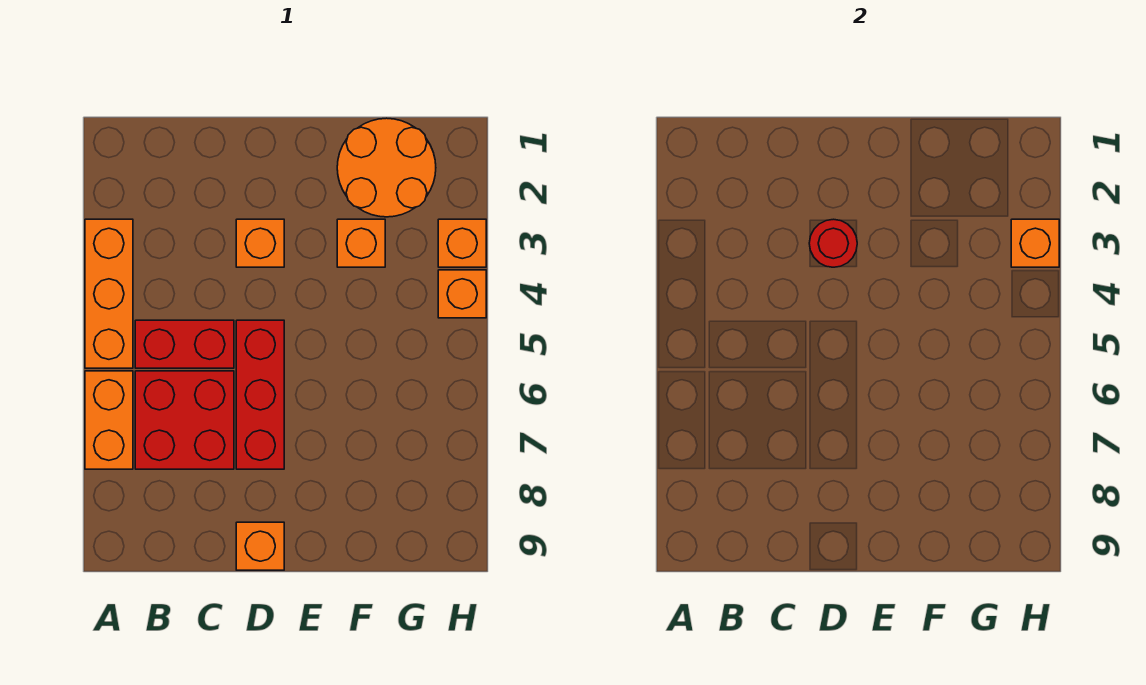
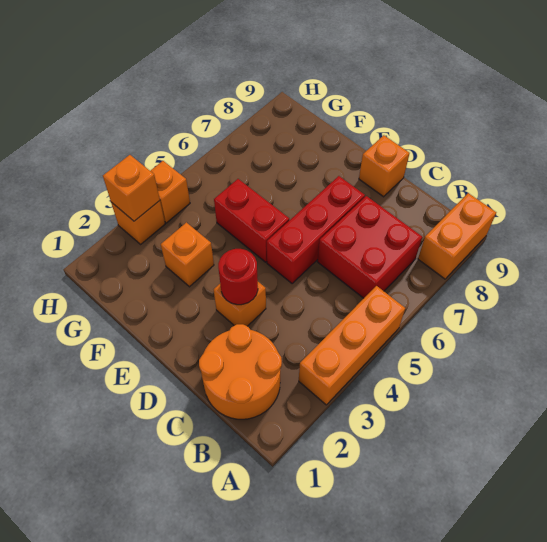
orange brick A6:A7 level 1 -> orange brick A8:A9 level 1
red brick B5:C5 level 1 -> red brick E5:F5 level 1
orange round brick F1:G2 level 1 -> orange round brick B1:C2 level 1

